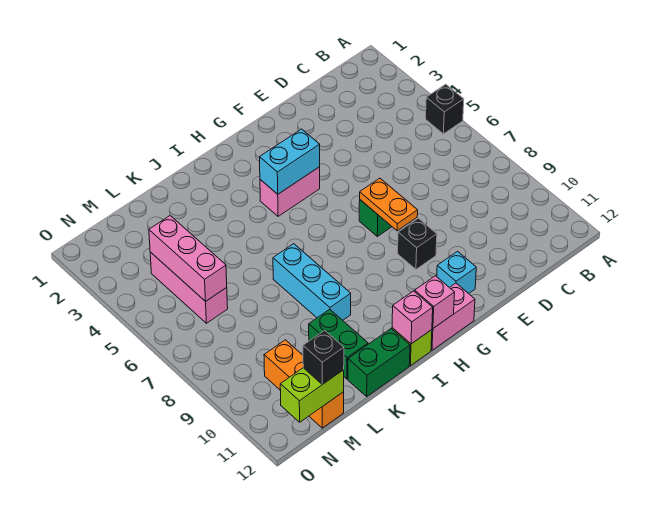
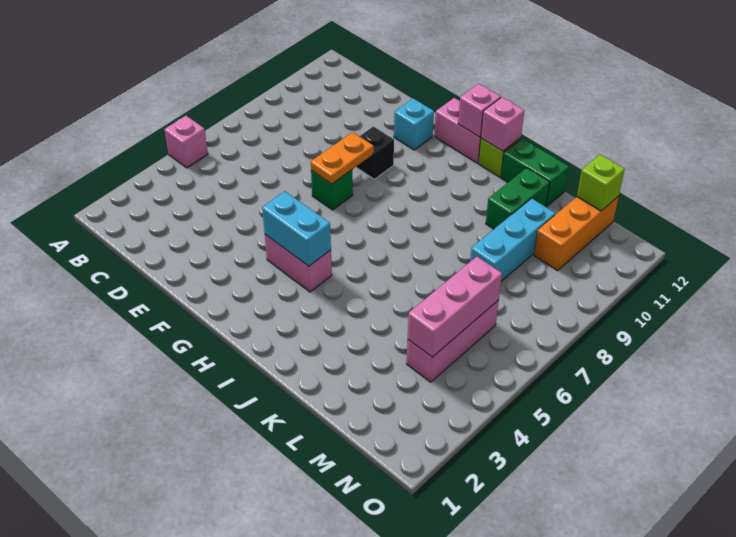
black brick A5 level 1 -> pink brick A5 level 1
cyan brick J7:J9 level 1 -> cyan brick L8:L10 level 1
lime brick M12:N12 level 2 -> lime brick M12 level 2
black brick M12 level 3 -> none

